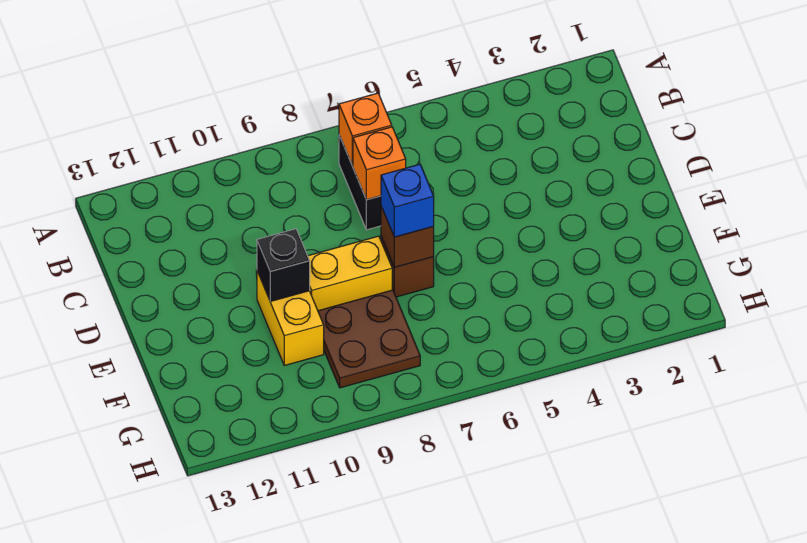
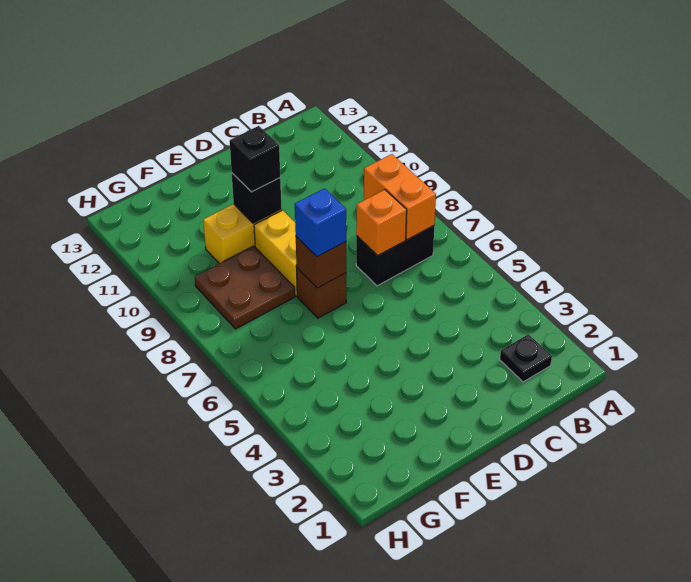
none -> black plate B2 level 1
orange brick B7 level 2 -> orange brick B7:B8 level 2
none -> black brick E10 level 3

